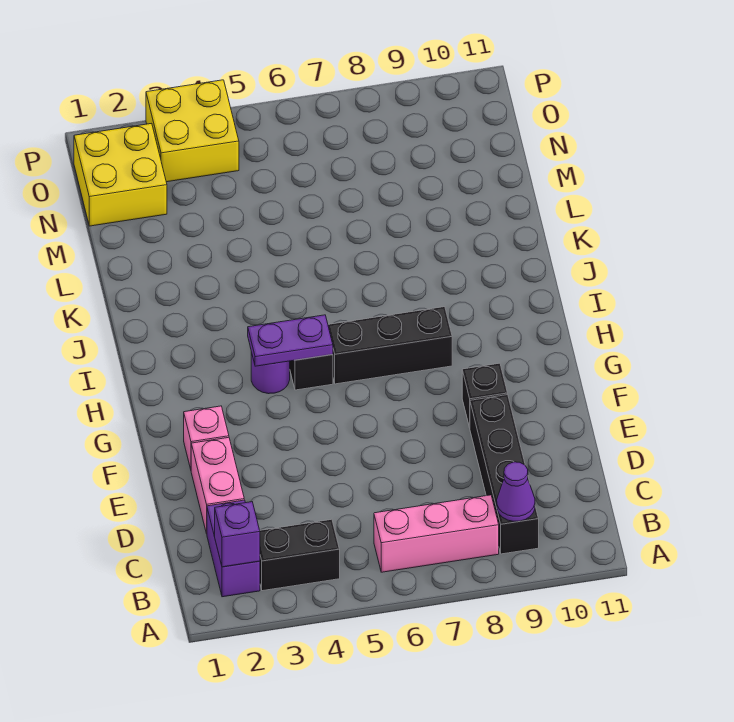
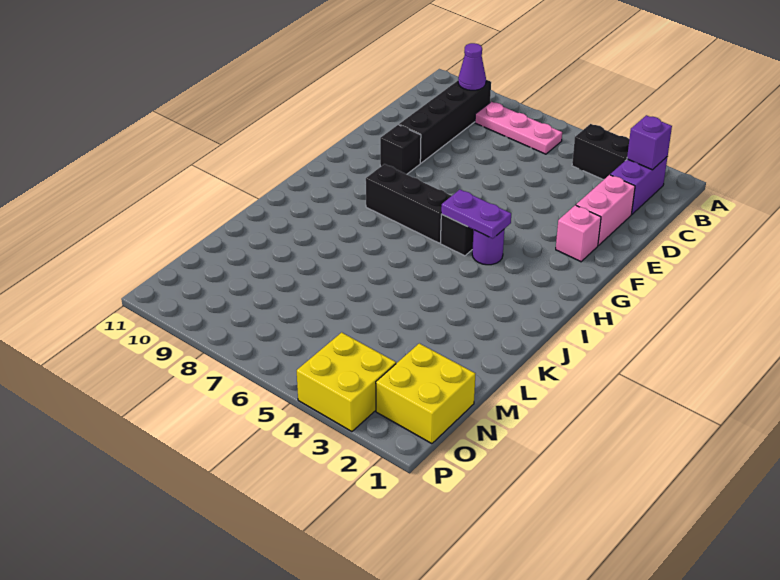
pink brick B6:B8 level 1 -> pink plate B6:B8 level 1

